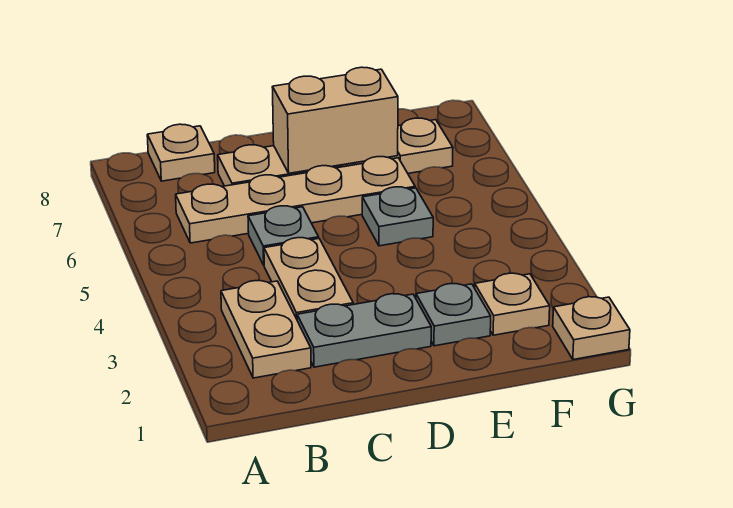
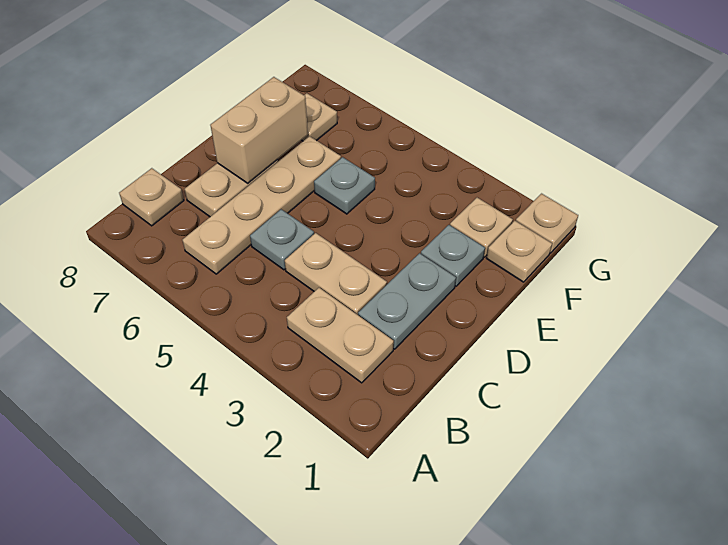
none -> tan plate F1 level 1

